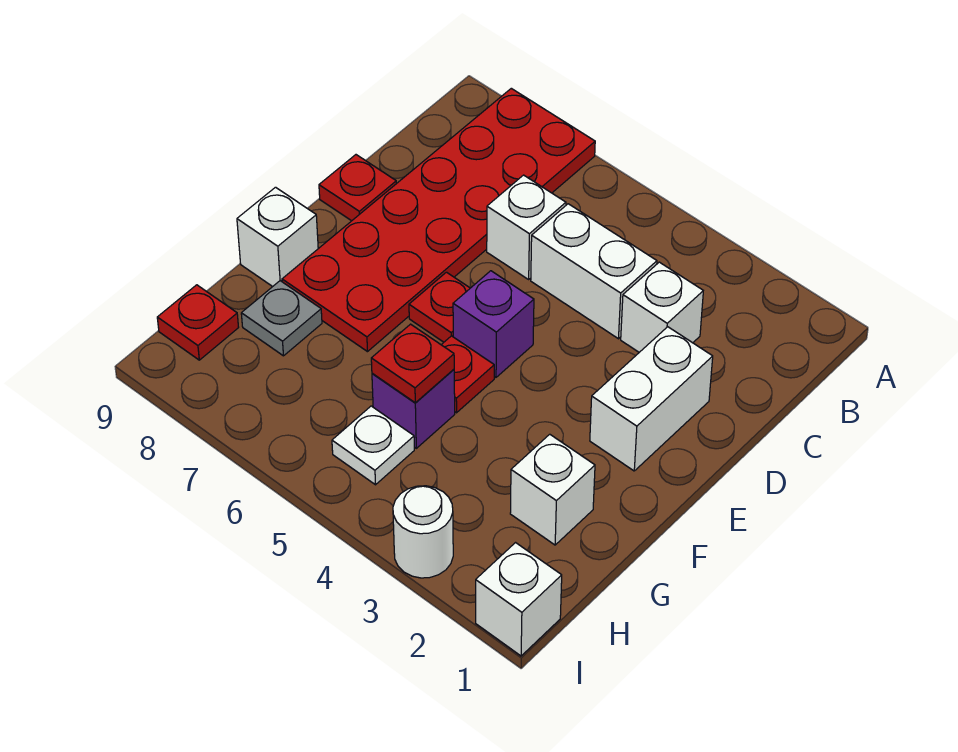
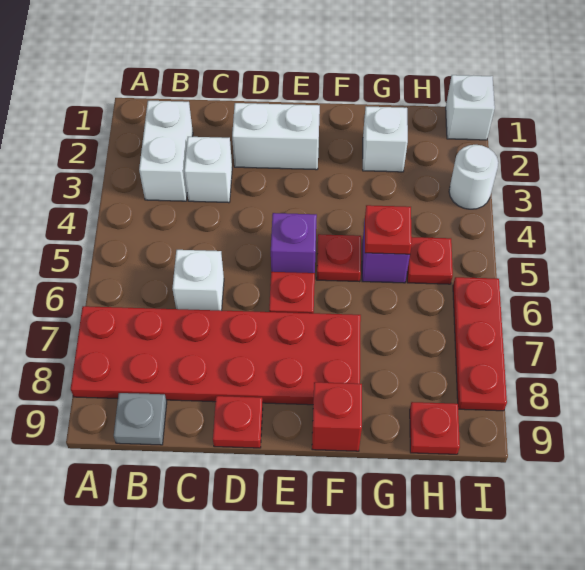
white brick C4:C5 level 1 -> white brick B2:B3 level 1
white brick F9 level 1 -> red brick F9 level 1
grey plate G8 level 1 -> grey plate B9 level 1
white plate H5 level 1 -> red plate H5 level 1
none -> red plate I6:I8 level 1

